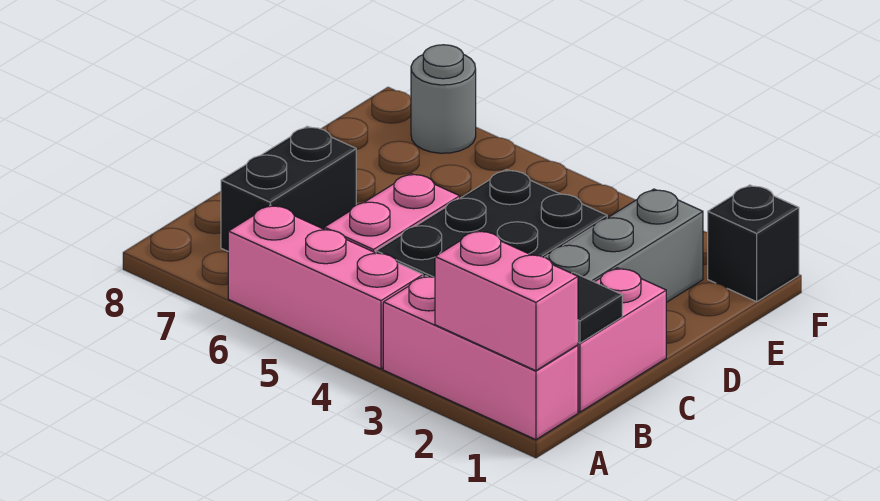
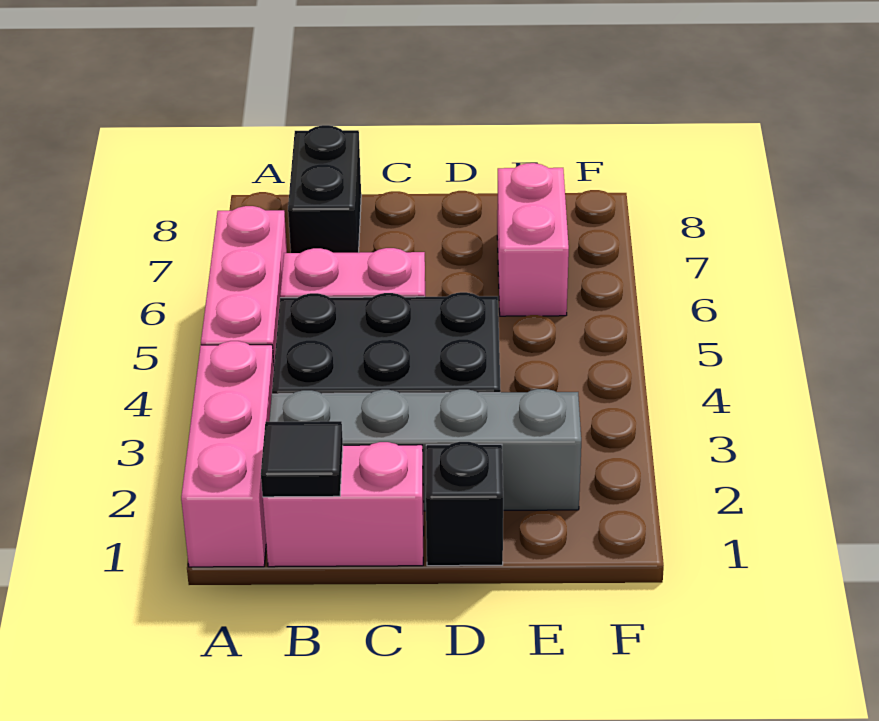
pink brick A1:A2 level 2 -> pink brick E6:E7 level 1
black brick B7:C7 level 1 -> black brick B7:B8 level 1
black brick F1 level 1 -> black brick D1 level 1
grey round brick F7 level 1 -> none

